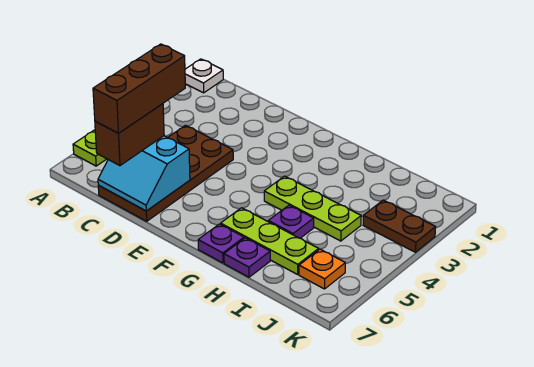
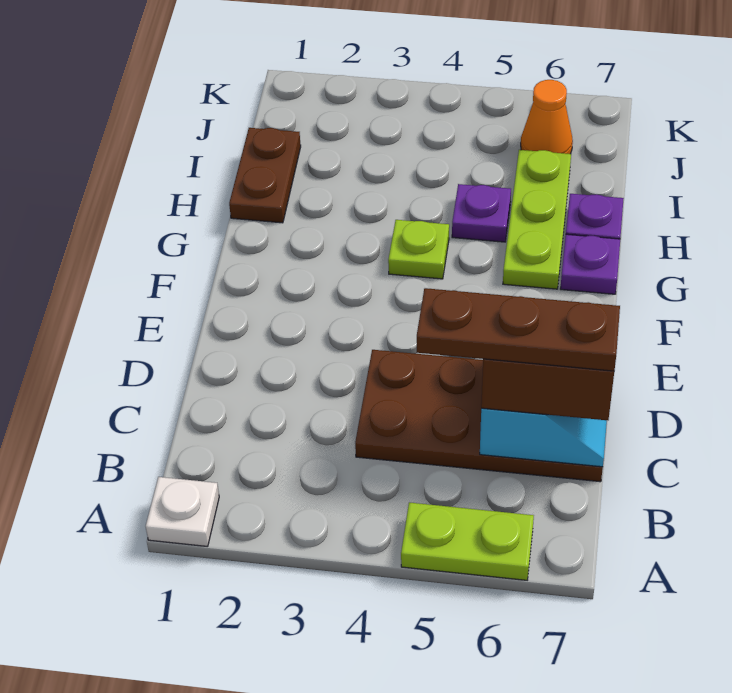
brown brick C5:C7 level 4 -> brown plate C5:C7 level 4
lime plate G4:I4 level 1 -> lime plate G4 level 1
brown plate J3:K3 level 1 -> brown plate H1:I1 level 1
orange plate J6 level 1 -> orange cone J6 level 1

